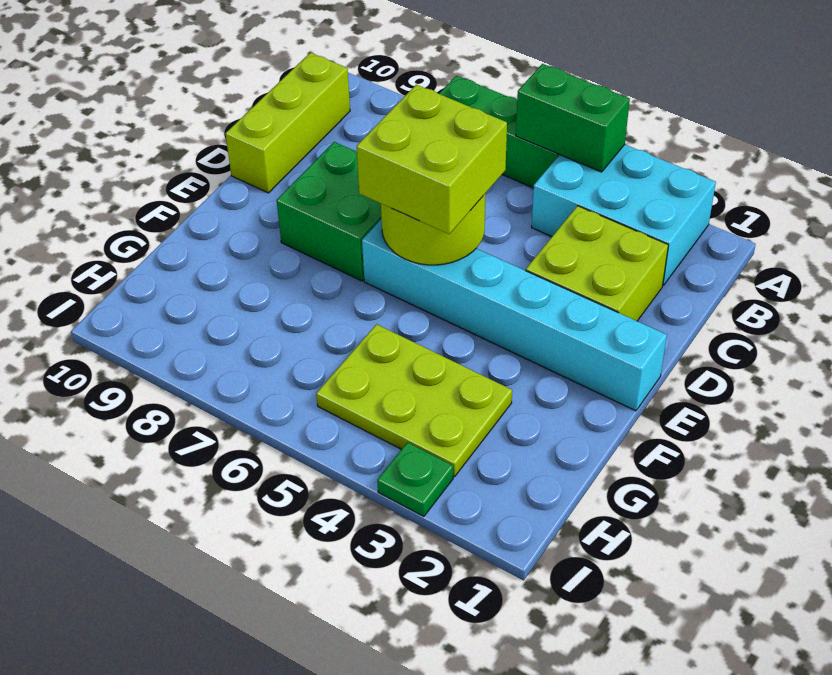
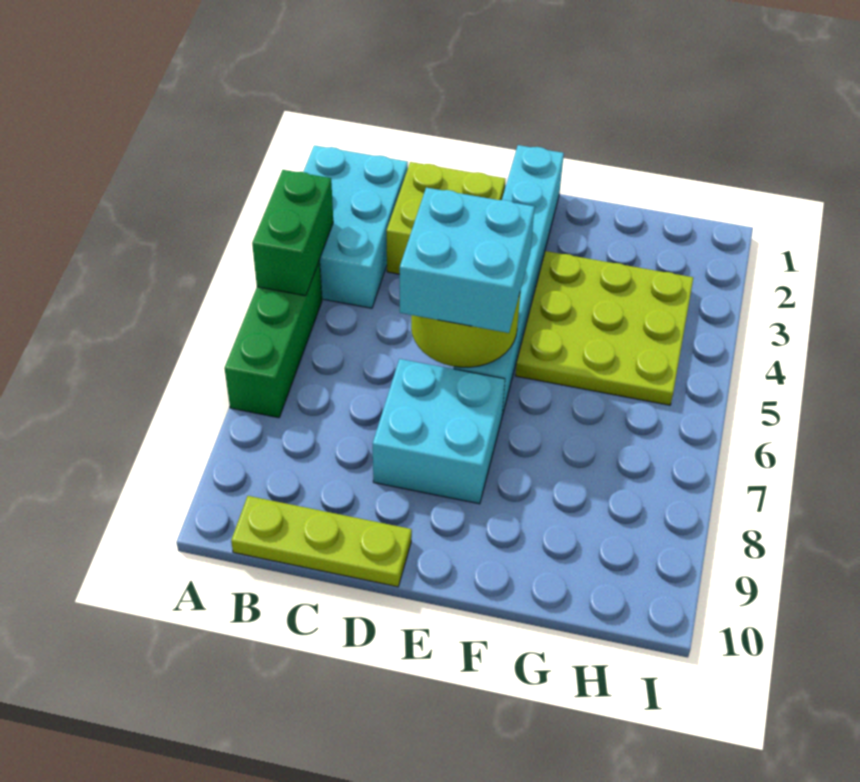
lime brick B10:D10 level 1 -> lime plate B10:D10 level 1
lime brick D5:E6 level 3 -> cyan brick D5:E6 level 3
green brick D7:E8 level 1 -> cyan brick D7:E8 level 1
lime plate G3:H5 level 1 -> lime plate F3:H5 level 1
green plate I3 level 1 -> none

